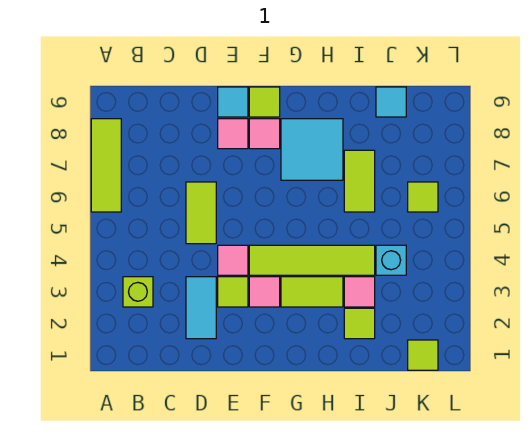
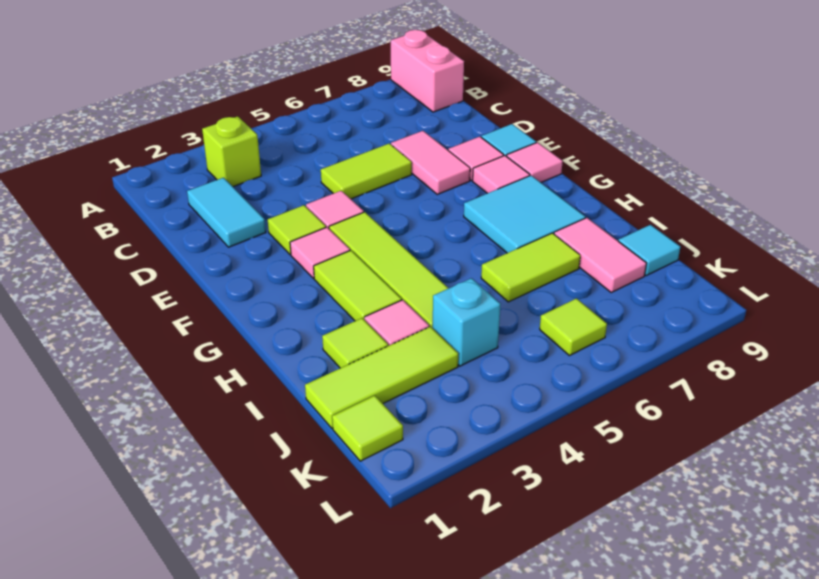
lime tile A6:A8 level 1 -> lime tile J1:J3 level 1
none -> pink brick A9:B9 level 1
cyan tile D2:D3 level 1 -> cyan tile C2:D2 level 1
none -> pink tile D7:E7 level 1
lime tile F9 level 1 -> pink tile F9 level 1
none -> pink tile I8:J8 level 1

